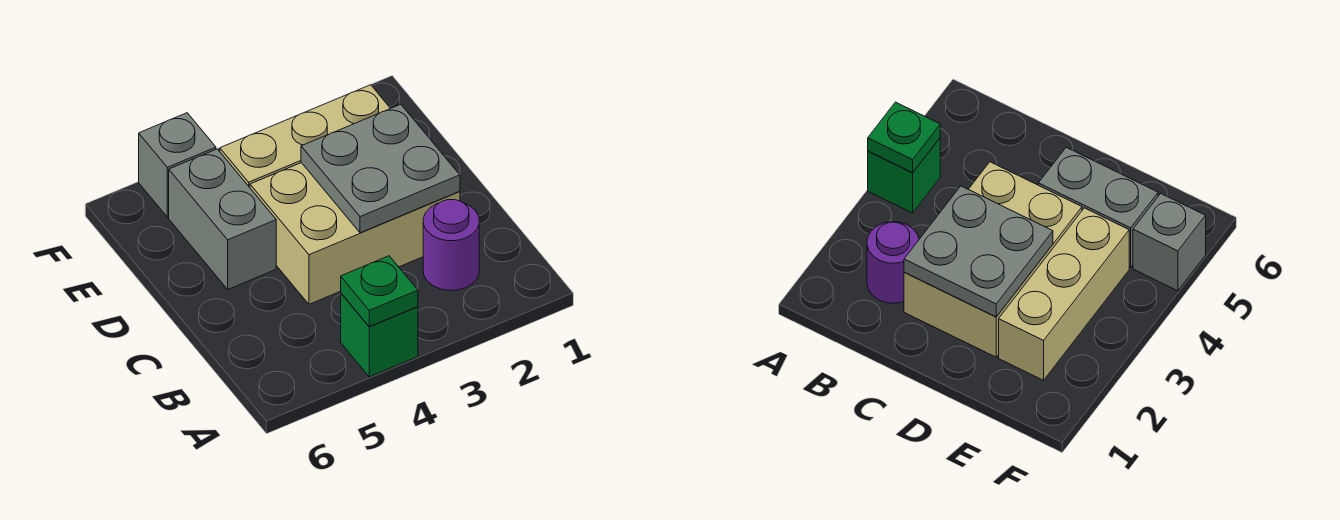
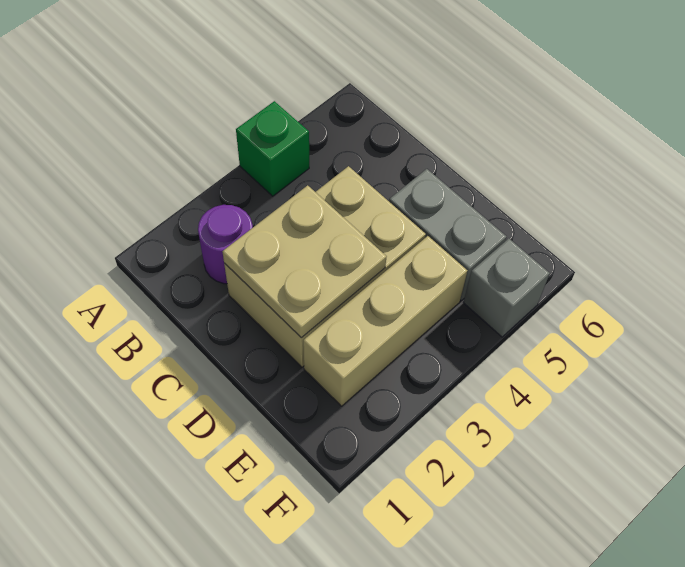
green plate A4 level 2 -> none
grey plate C2:D3 level 2 -> tan plate C2:D3 level 2

